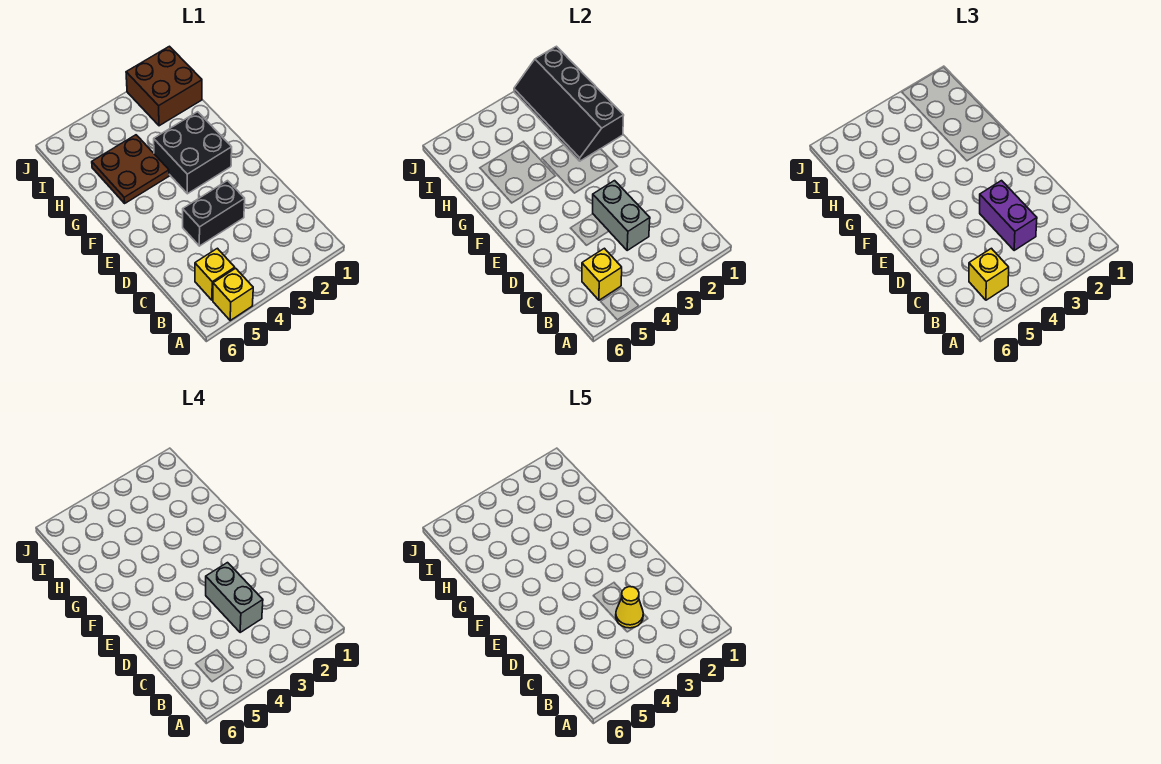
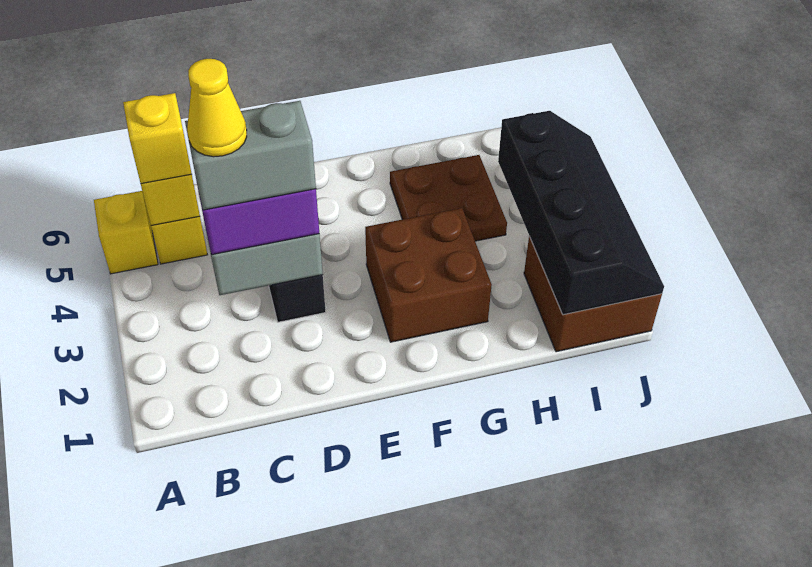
black brick F2:G3 level 1 -> brown brick F2:G3 level 1
black slope G1:J2 level 2 top 1 -> black slope I1:J4 level 2 top I

